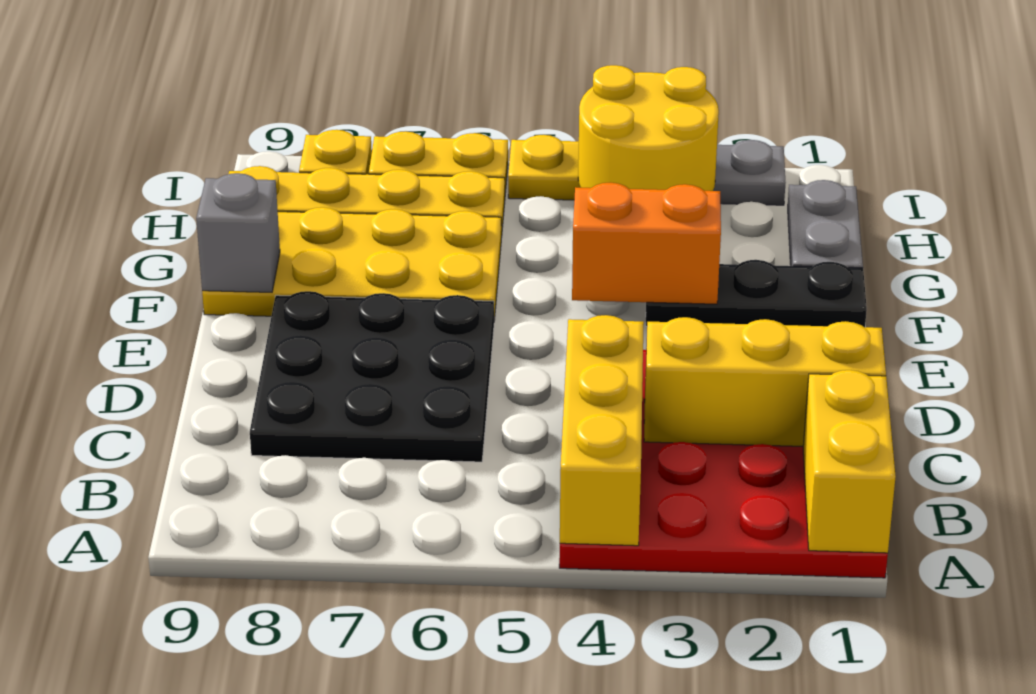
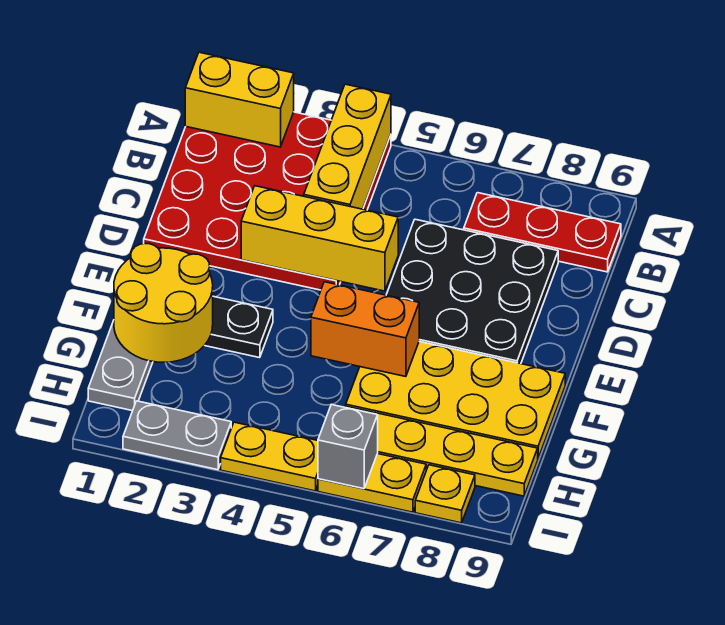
yellow brick A1:B1 level 2 -> yellow brick A1:A2 level 2
none -> red plate B7:B9 level 1
yellow brick C1:C3 level 2 -> yellow brick D3:D5 level 2
orange brick F3:F4 level 2 -> orange brick F5:F6 level 2
grey brick F9 level 2 -> grey brick I6 level 2
yellow round brick H3:I4 level 2 -> yellow round brick F1:G2 level 2

